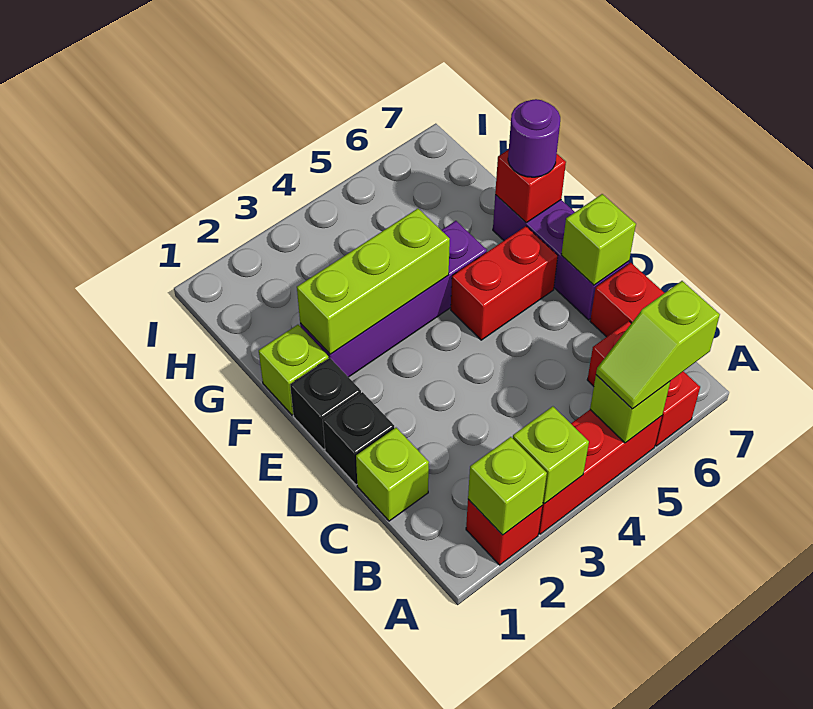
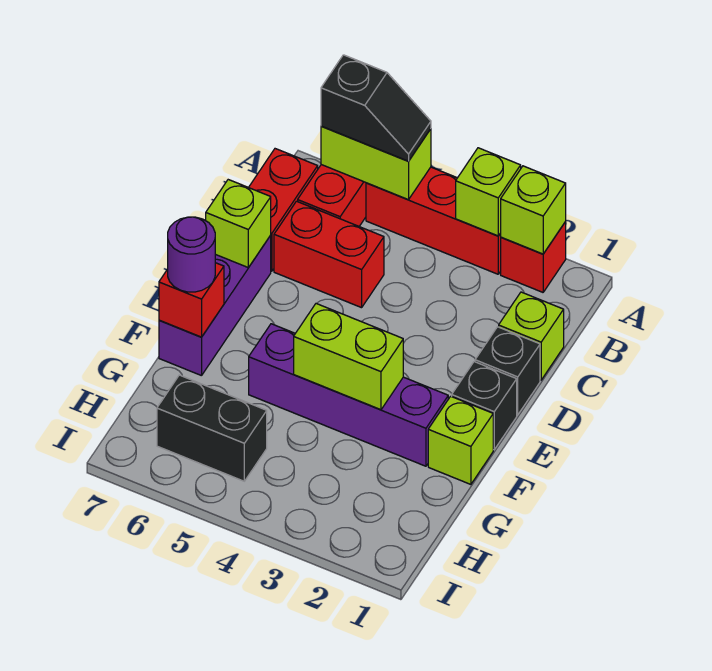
lime brick A5 level 2 -> lime brick A5:A6 level 2
lime slope A5:A6 level 3 top 6 -> black slope A5:A6 level 3 top 6
red brick E5:E6 level 1 -> red brick C5:C6 level 1
lime brick F2:F4 level 2 -> lime brick F3:F4 level 2
none -> black brick H5:H6 level 1

